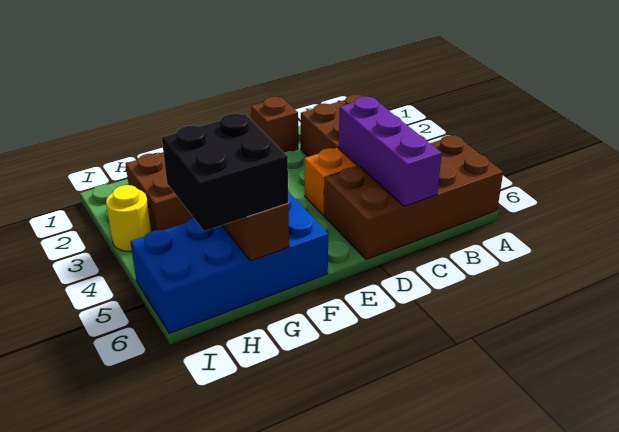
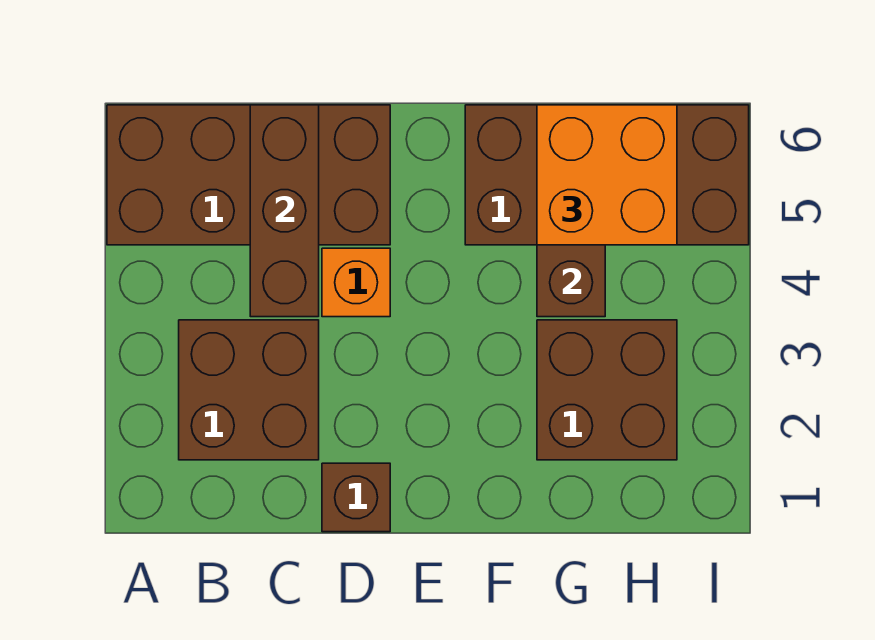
purple brick C4:C6 level 2 -> brown brick C4:C6 level 2
blue brick F5:I6 level 1 -> brown brick F5:I6 level 1
black brick G5:H6 level 3 -> orange brick G5:H6 level 3
yellow round brick I3 level 1 -> none

